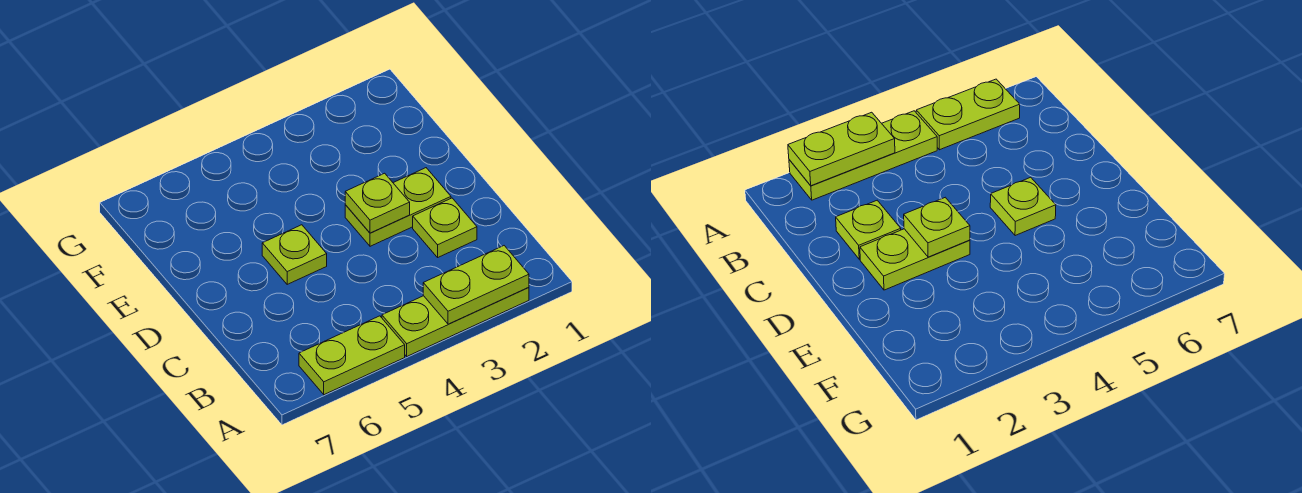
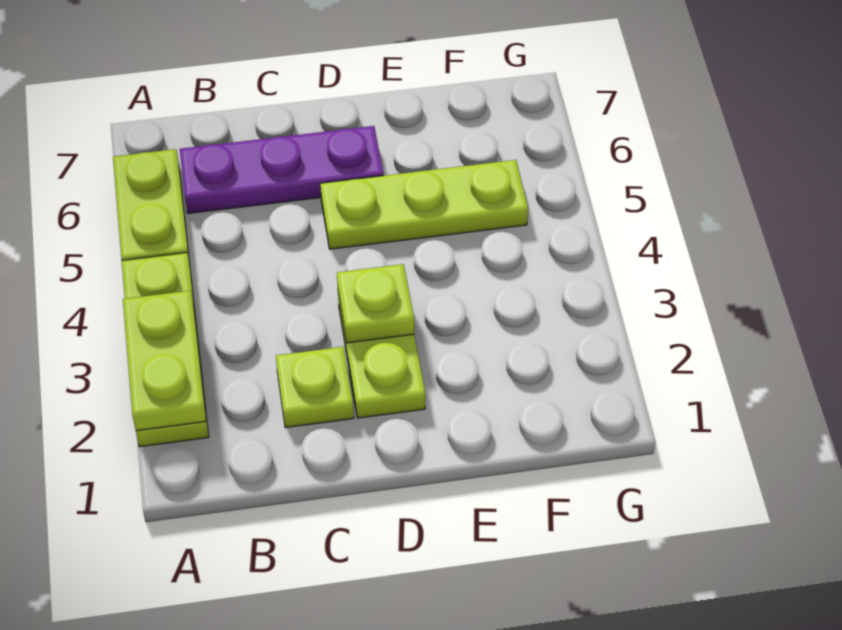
none -> purple plate B6:D6 level 1
lime plate D5 level 1 -> lime plate D5:F5 level 1

